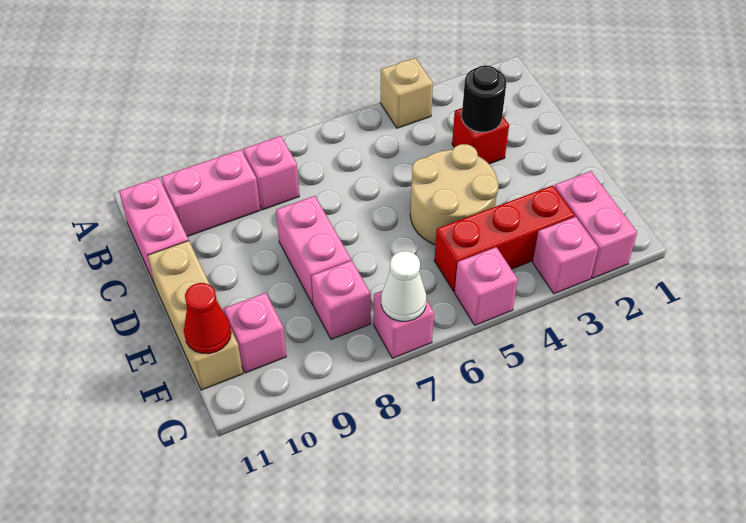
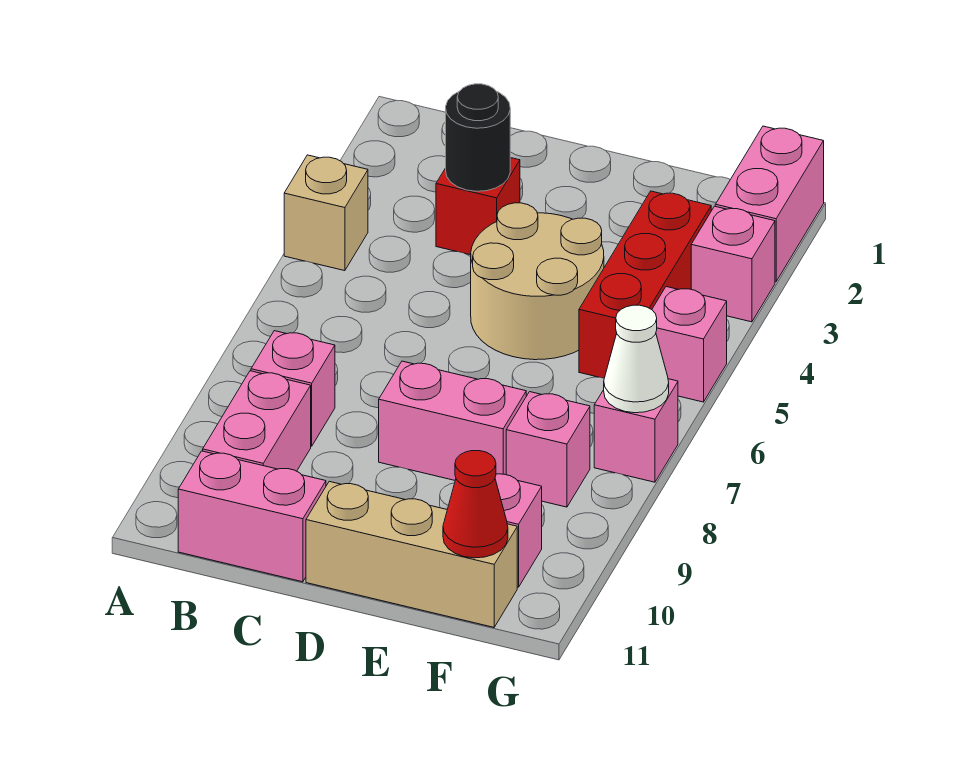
pink brick F2:G2 level 1 -> pink brick G1:G2 level 1

